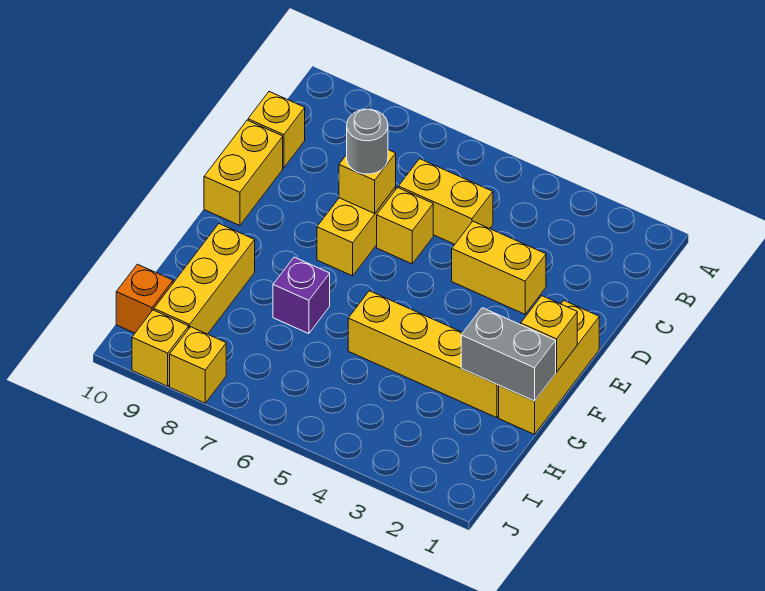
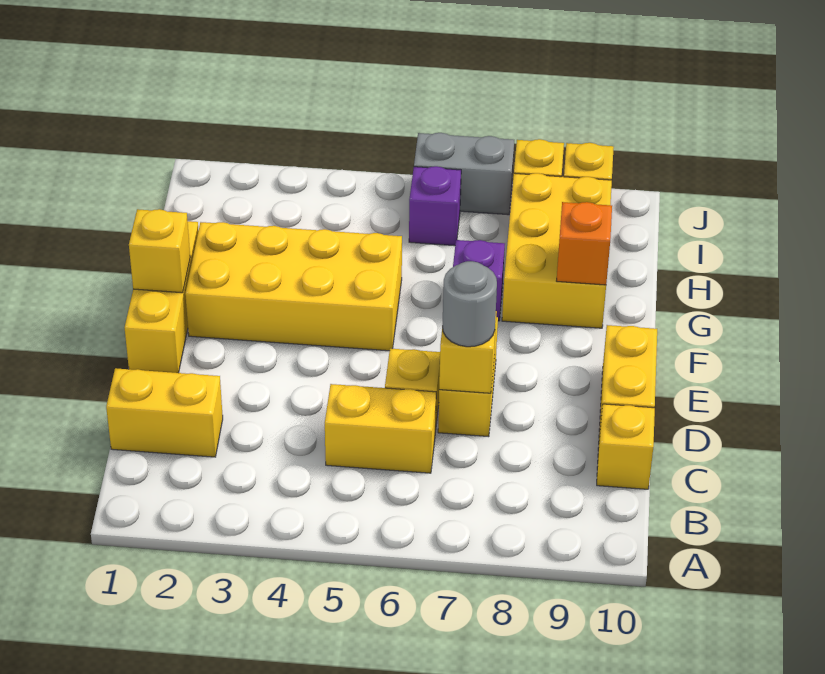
yellow brick D3:D4 level 1 -> yellow brick C1:C2 level 1
grey brick G1:G2 level 2 -> grey brick J6:J7 level 1
yellow brick G2:G5 level 1 -> yellow brick F2:G5 level 1
yellow brick G9:I9 level 1 -> yellow brick G8:I9 level 1
none -> purple brick I6 level 1
orange brick I10 level 1 -> orange brick G9 level 2

